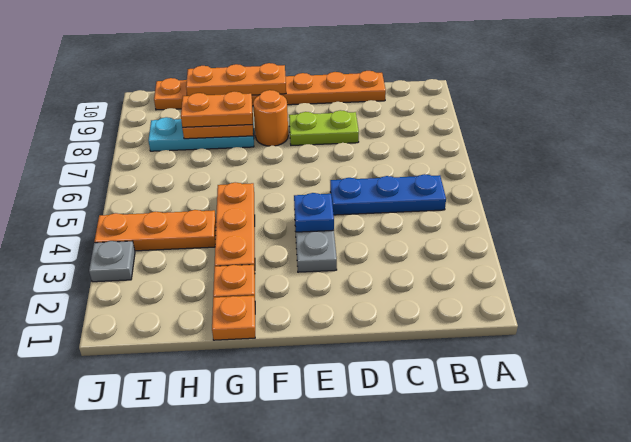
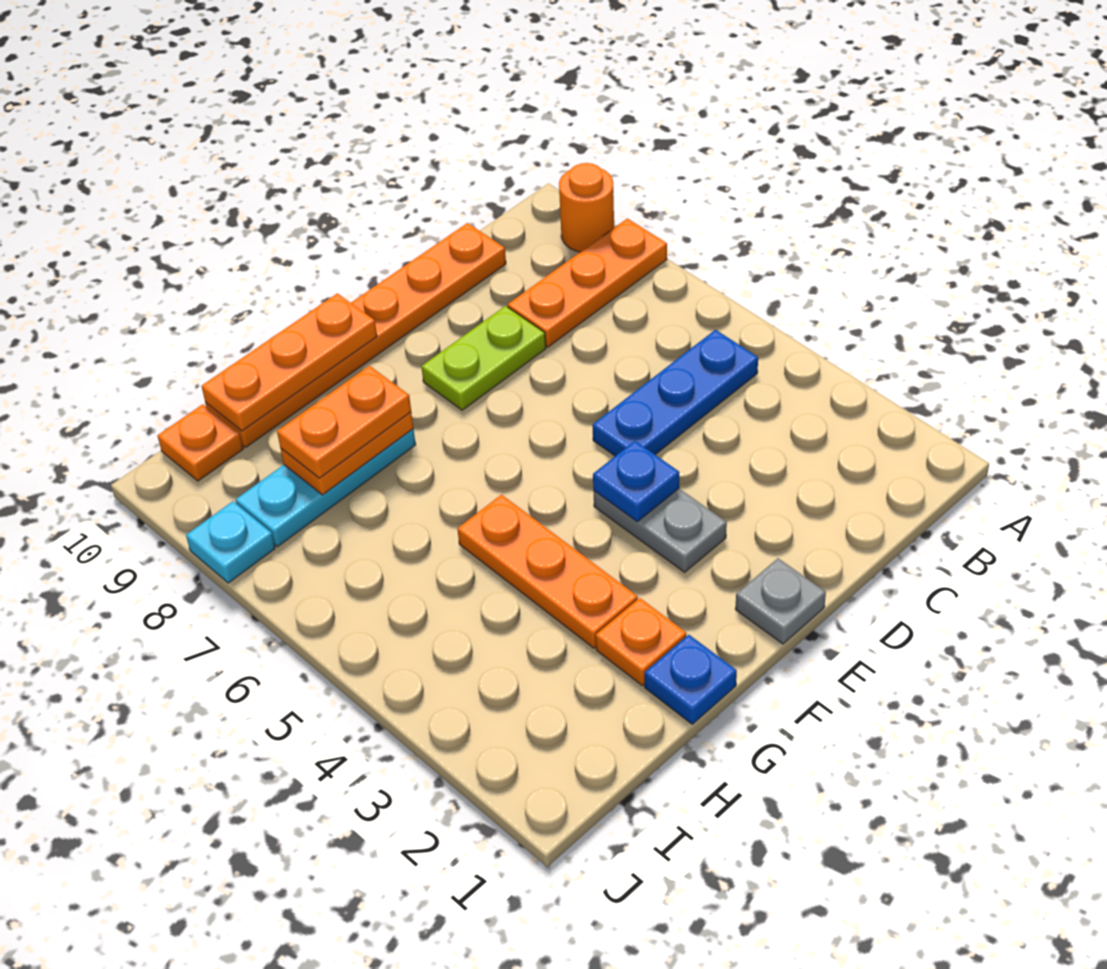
orange round brick F8 level 1 -> orange round brick A9 level 1
orange plate G1 level 1 -> blue plate G1 level 1
orange plate H4:J4 level 1 -> orange plate A8:C8 level 1
grey plate J3 level 1 -> grey plate E1 level 1
none -> cyan plate J8 level 1

